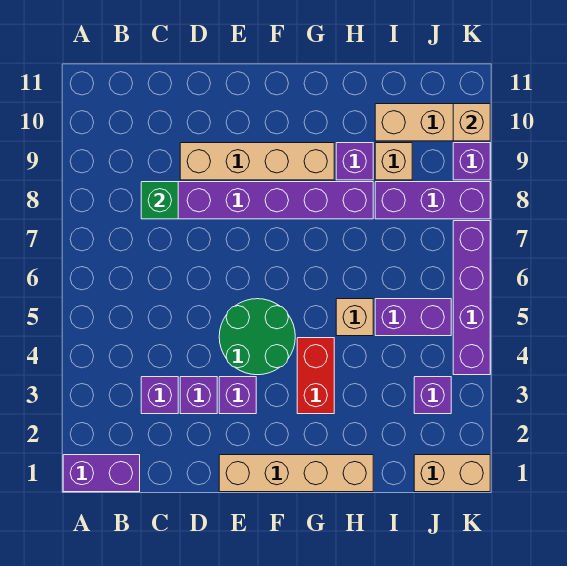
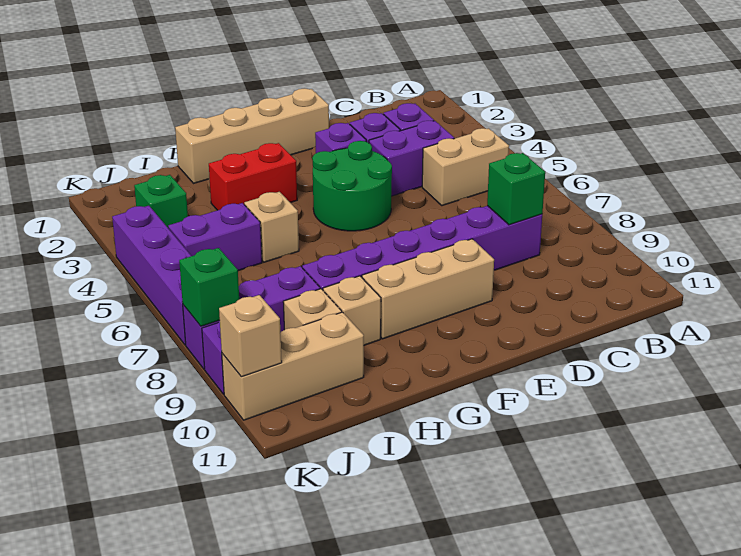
purple brick A1:B1 level 1 -> purple brick C4:D4 level 1
tan brick D9:G9 level 1 -> tan brick E9:G9 level 1
red brick G3:G4 level 1 -> red brick G3:H3 level 1
purple brick H9 level 1 -> tan brick H9 level 1
tan brick J1:K1 level 1 -> tan brick B5:C5 level 1
purple brick J3 level 1 -> green brick J3 level 1
none -> green brick K8 level 2

